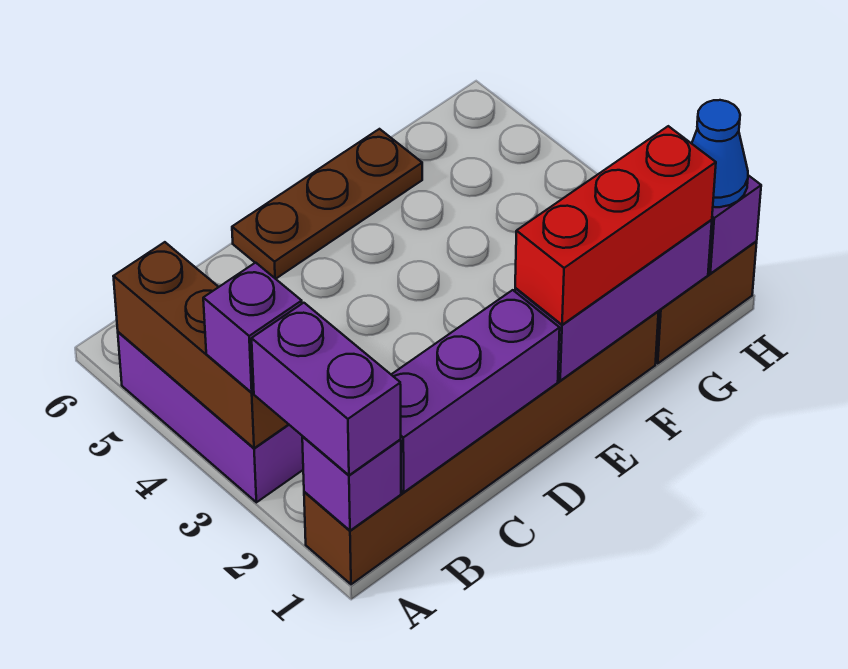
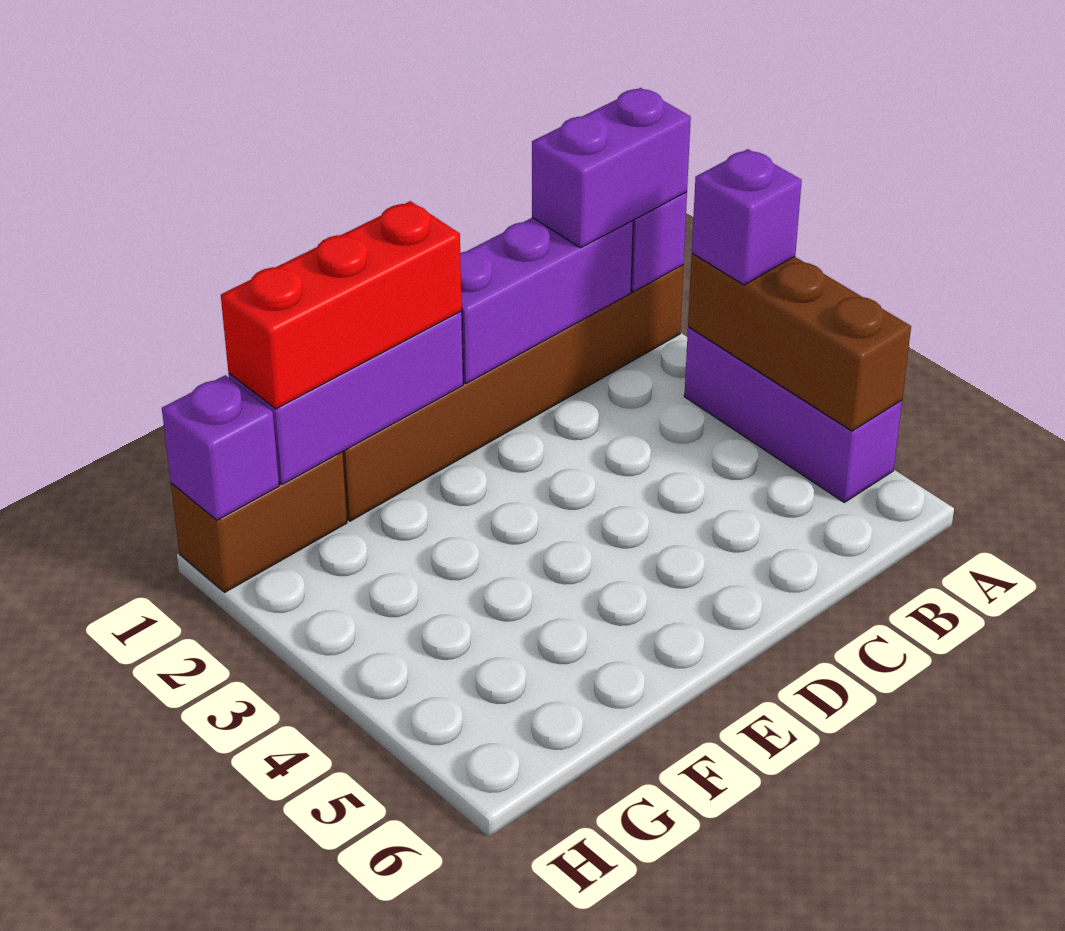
purple brick A1:A2 level 3 -> purple brick A1:B1 level 3
brown plate D6:F6 level 1 -> none
blue cone H1 level 3 -> none

